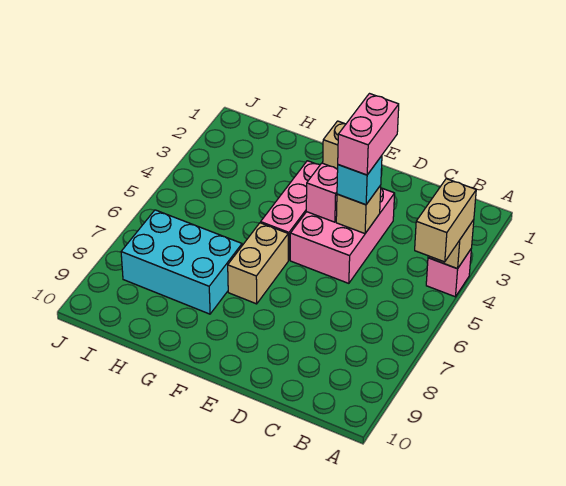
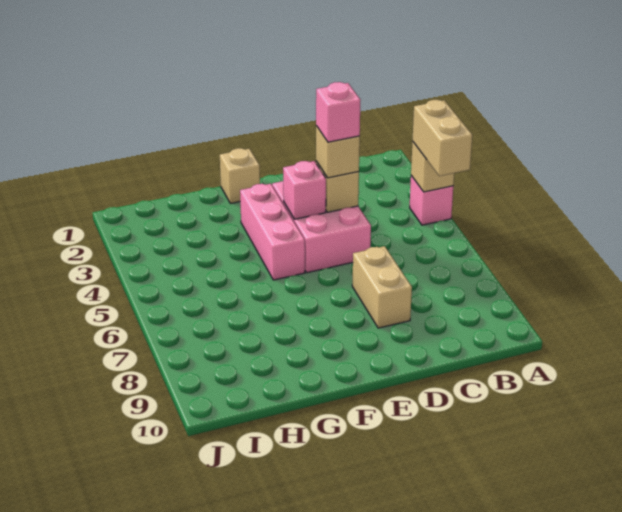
pink brick D3:D4 level 4 -> pink brick D4 level 4
cyan brick D4 level 3 -> tan brick D4 level 3
tan brick F6:F7 level 1 -> tan brick D7:D8 level 1
cyan brick G7:I8 level 1 -> none

